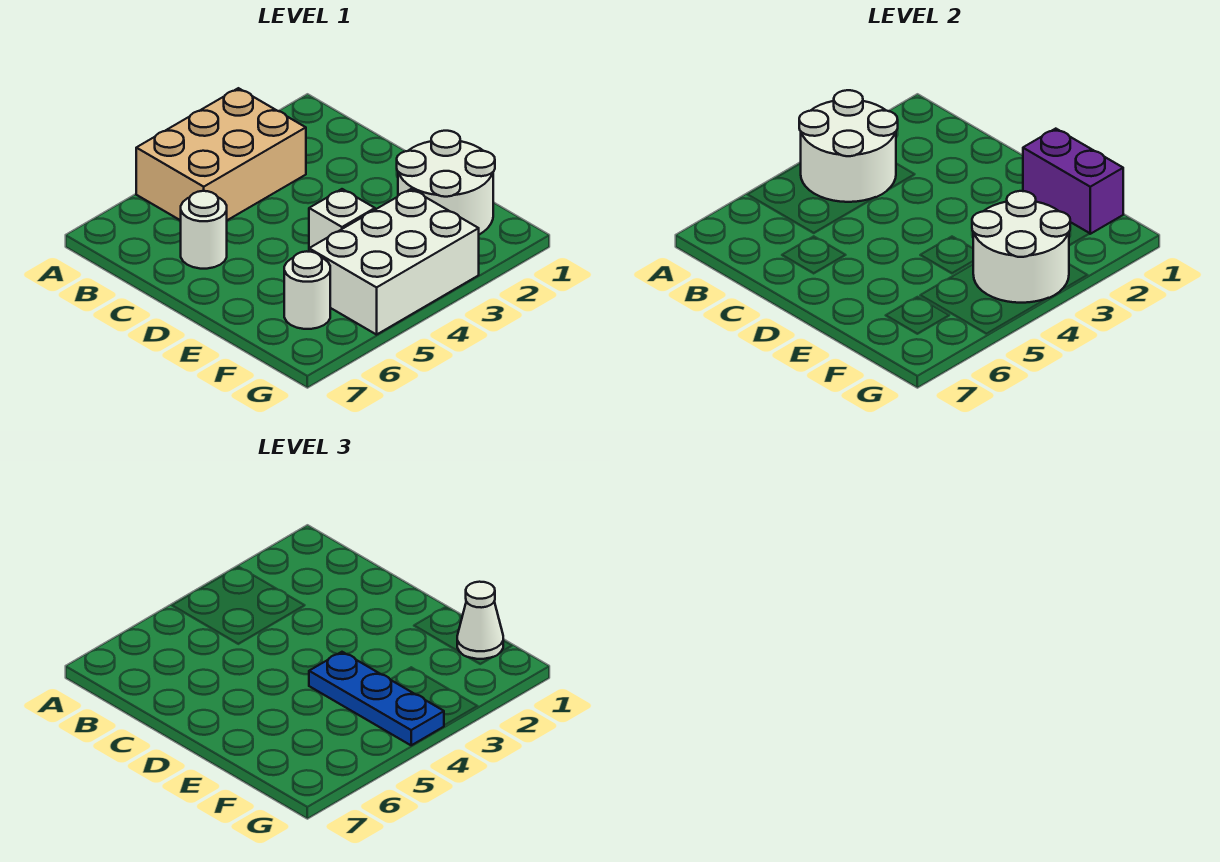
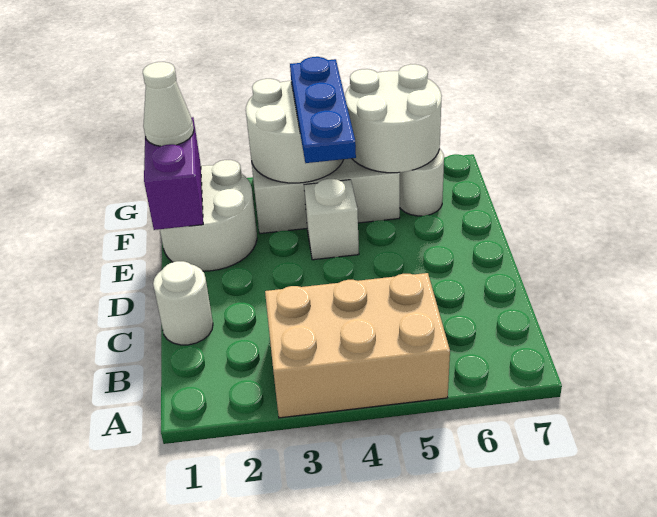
white round brick A3:B4 level 2 -> white round brick F5:G6 level 2
white round brick C6 level 1 -> white round brick C1 level 1

